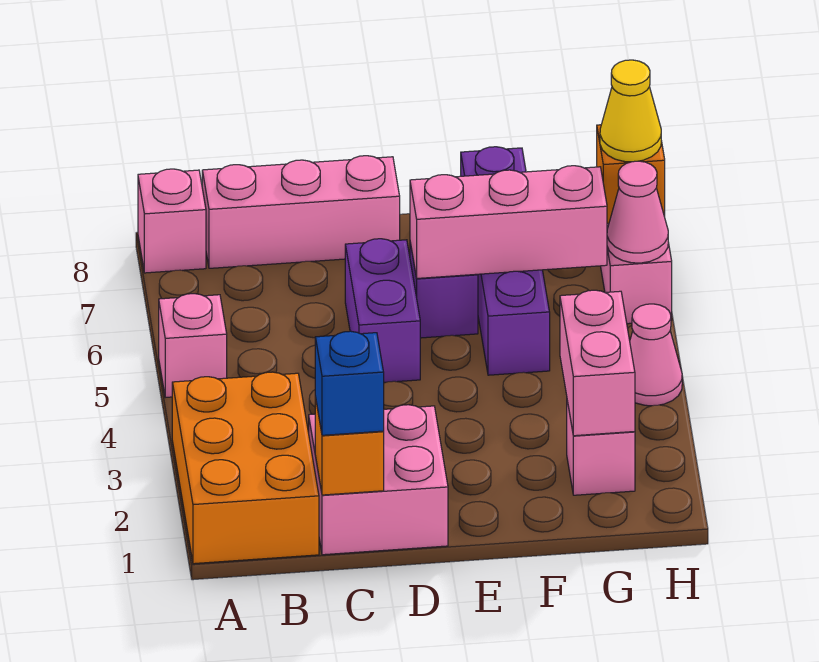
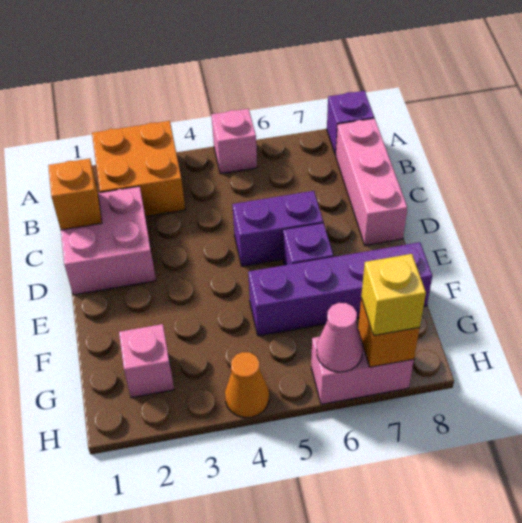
orange brick A1:B3 level 1 -> orange brick A2:B3 level 1
pink brick A8 level 1 -> purple brick A8 level 1
blue brick C1 level 3 -> none
pink brick E6:G6 level 2 -> none
pink brick G2:G3 level 2 -> none
pink cone H4 level 1 -> orange cone H4 level 1
yellow cone H7 level 3 -> yellow brick H7 level 3

